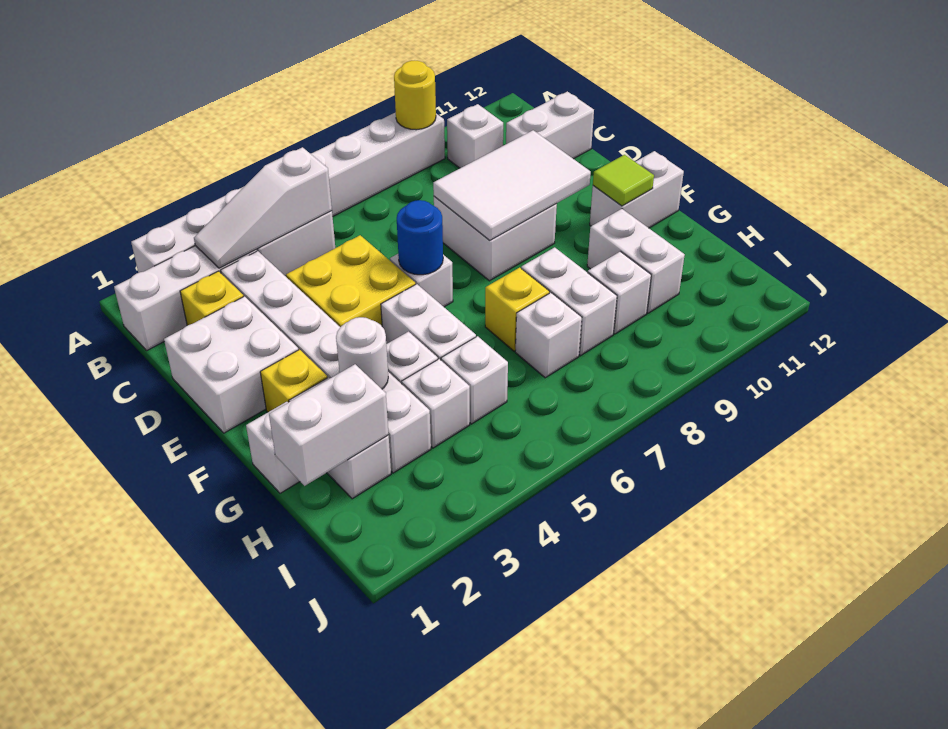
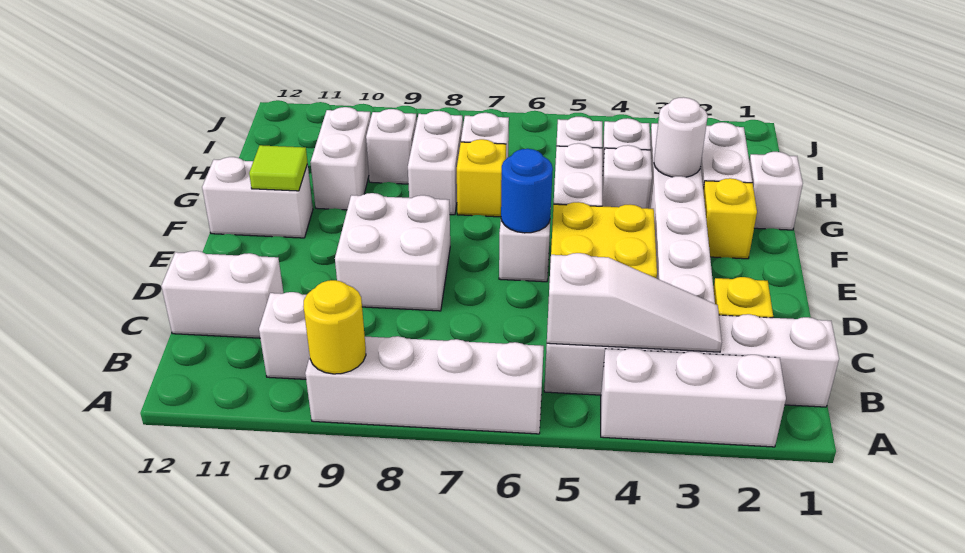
white brick D1:E2 level 1 -> none
white tile D8:E10 level 2 -> none
white brick H1:H2 level 2 -> none

